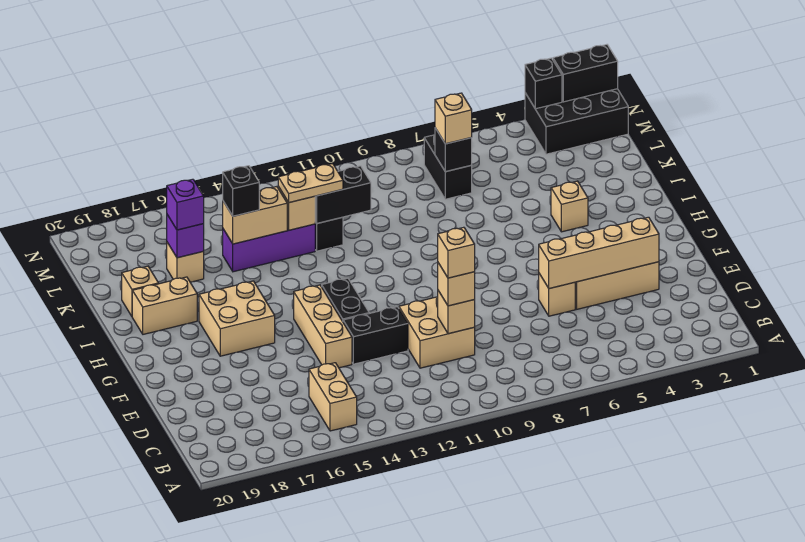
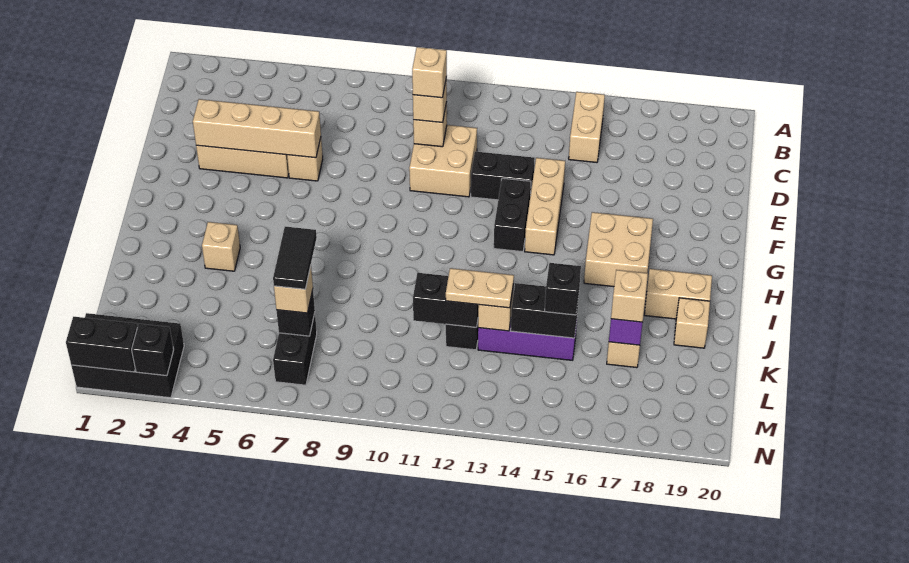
none -> black tile K7:L7 level 4
tan brick K14:K15 level 2 -> black brick K14:K15 level 2
purple brick K17 level 3 -> tan brick K17 level 3

